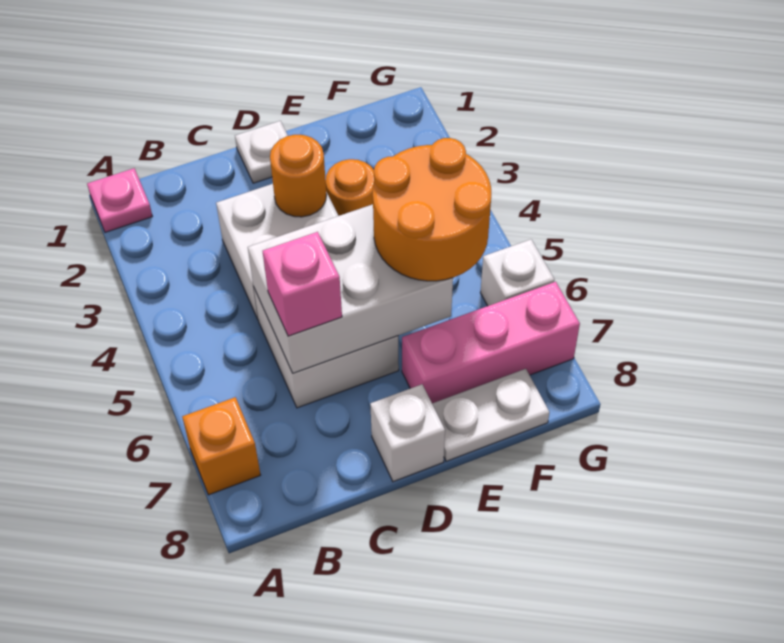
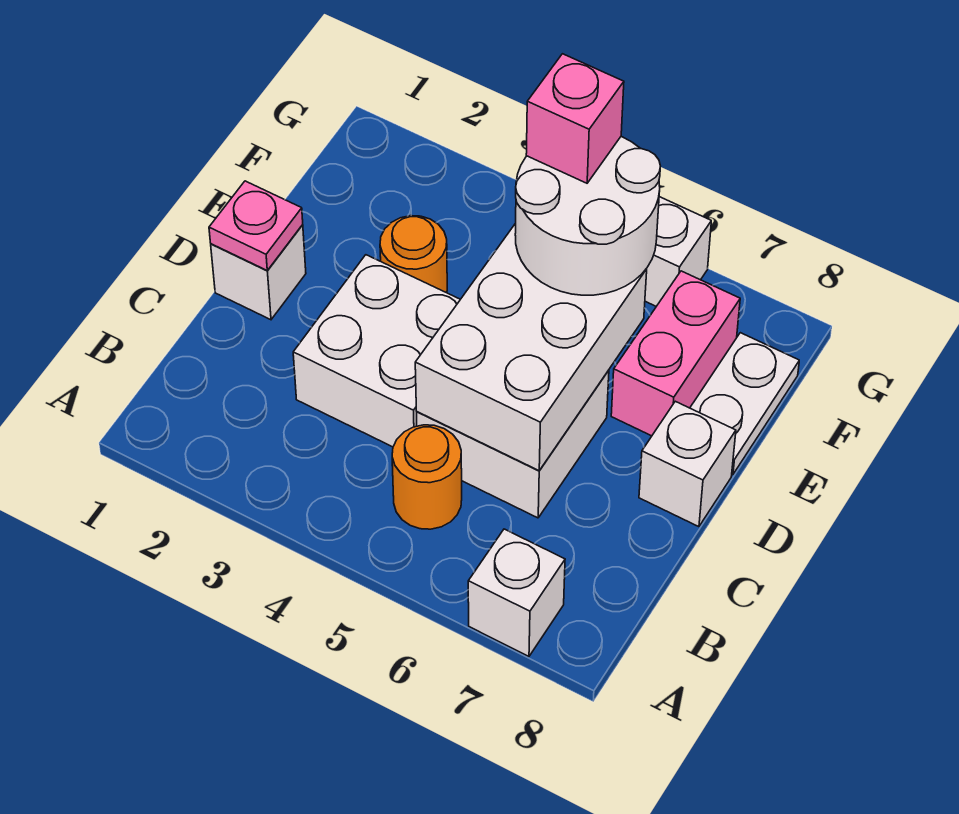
pink plate A1 level 1 -> pink plate D1 level 2
orange brick A7 level 1 -> white brick A7 level 1
pink brick C6 level 3 -> pink brick F5 level 4
white plate D1 level 1 -> white brick D1 level 1
orange round brick D3 level 2 -> orange round brick B5 level 1
orange round brick E5:F6 level 3 -> white round brick E5:F6 level 3
pink brick E7:G7 level 1 -> pink brick E7:F7 level 1

